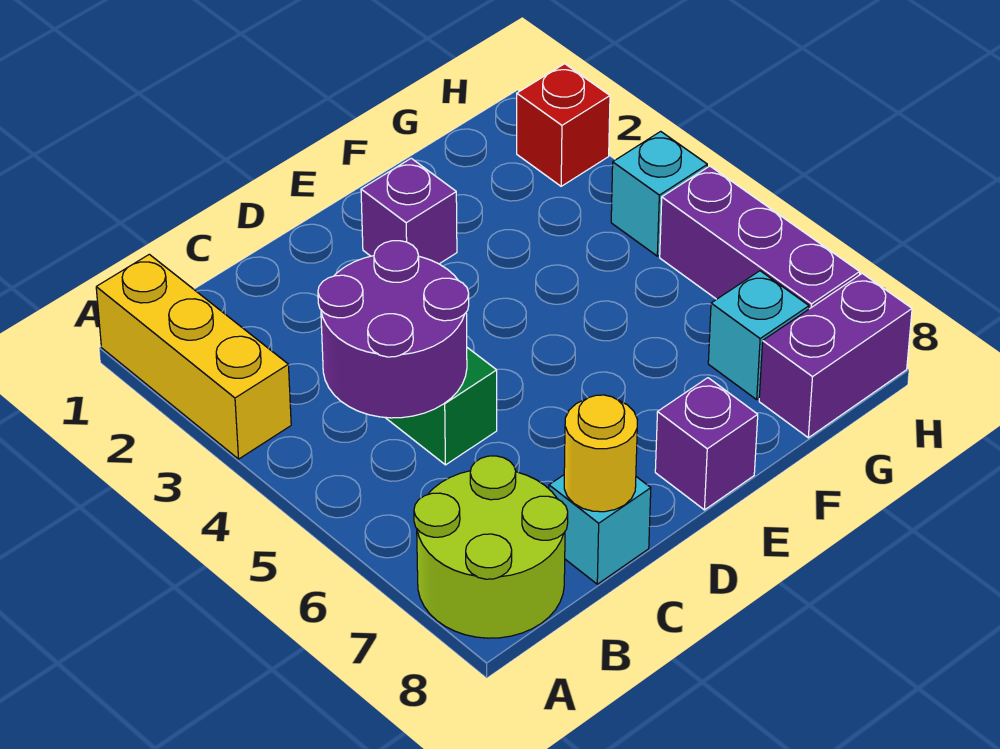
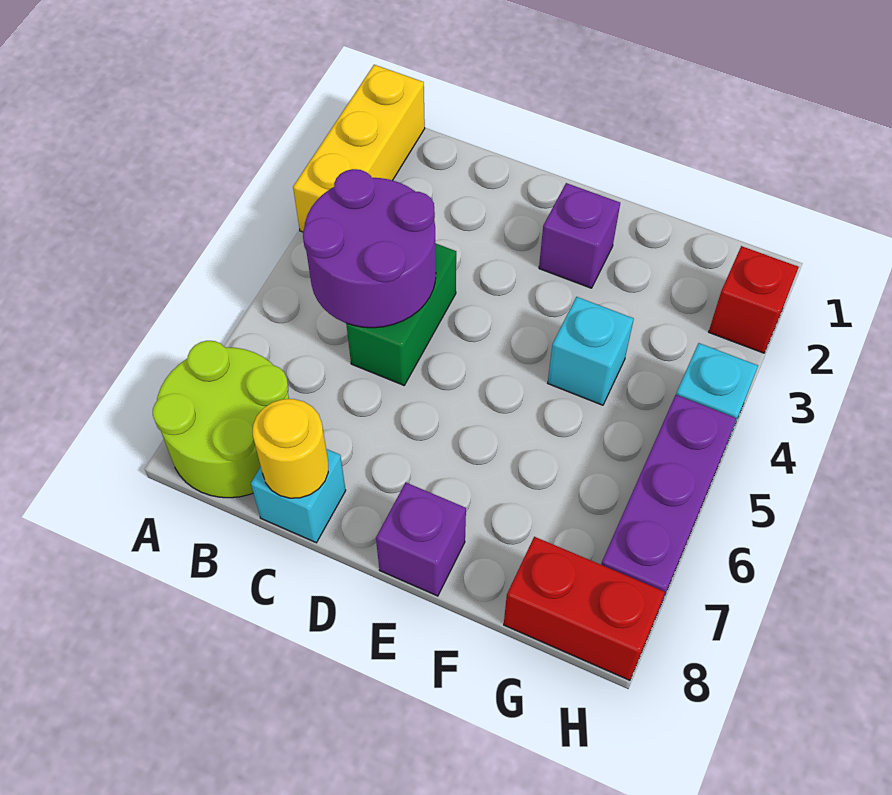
cyan brick G7 level 1 -> cyan brick F4 level 1
purple brick G8:H8 level 1 -> red brick G8:H8 level 1

